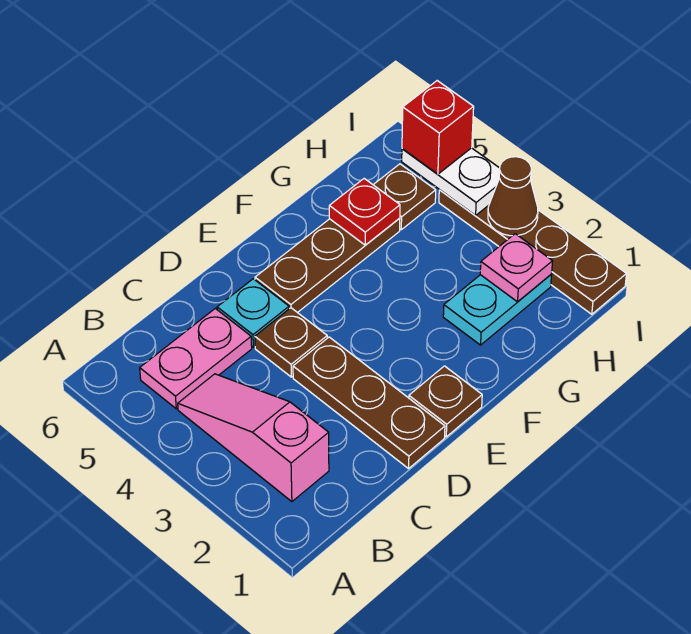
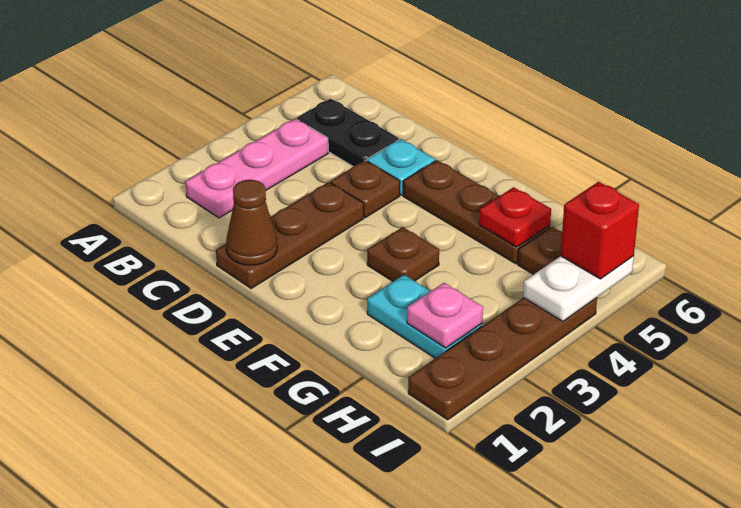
pink slope B2:B4 level 1 top 2 -> pink plate B2:B4 level 1
pink plate B5:C5 level 1 -> black plate B5:C5 level 1
brown plate E1 level 1 -> brown plate F3 level 1
brown cone I3 level 2 -> brown cone D1 level 2

